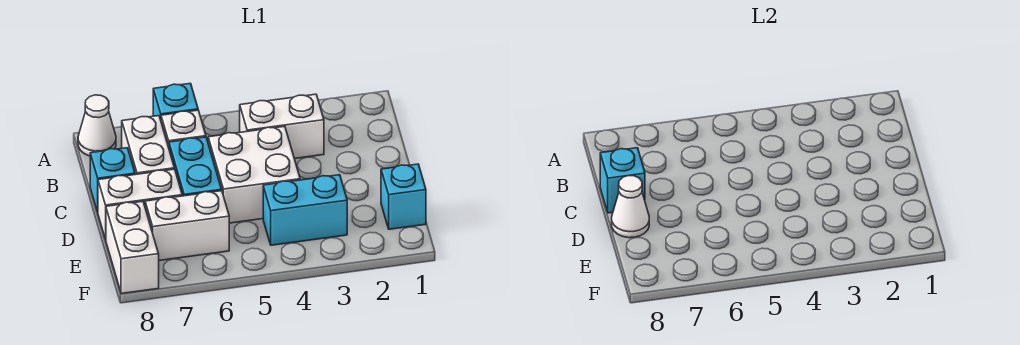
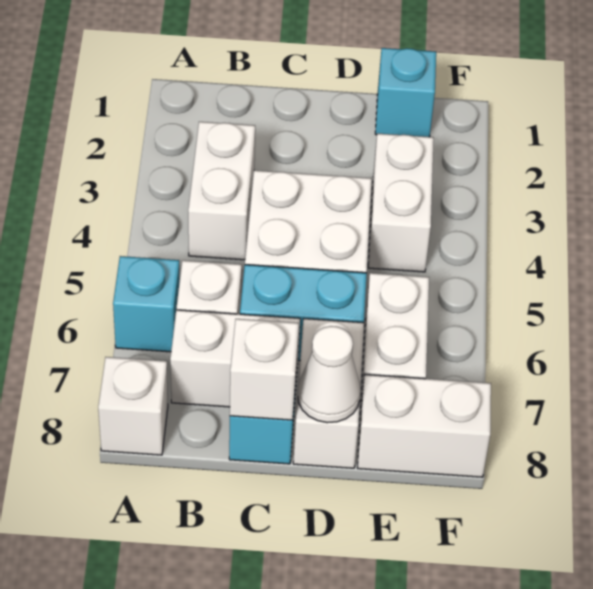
white cone A8 level 1 -> white brick A8 level 1
cyan brick C8 level 2 -> white brick C8 level 2
cyan brick E3:E4 level 1 -> white brick E3:E4 level 1

